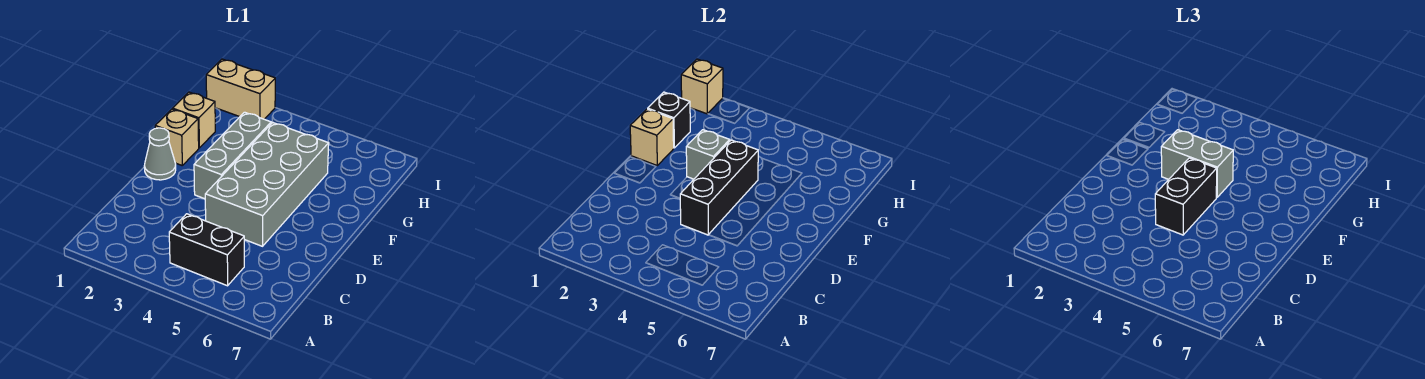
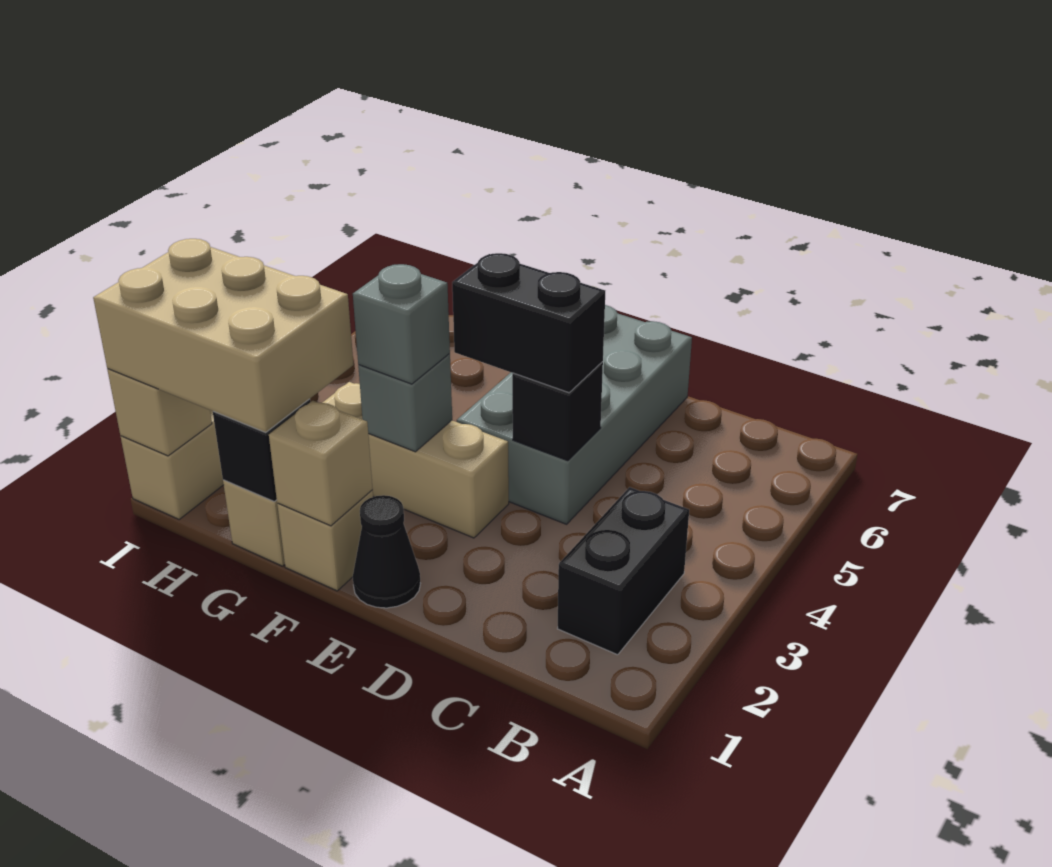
black brick B4:B5 level 1 -> black brick B2:B3 level 1
grey brick D4:G5 level 1 -> grey brick D4:E7 level 1
black brick D4:F4 level 2 -> black brick D4 level 2
grey cone E1 level 1 -> black cone E1 level 1
grey brick E3:G3 level 1 -> tan brick E3:G3 level 1
grey brick F3:F4 level 3 -> grey brick F3 level 3
none -> tan brick G1:I2 level 3

